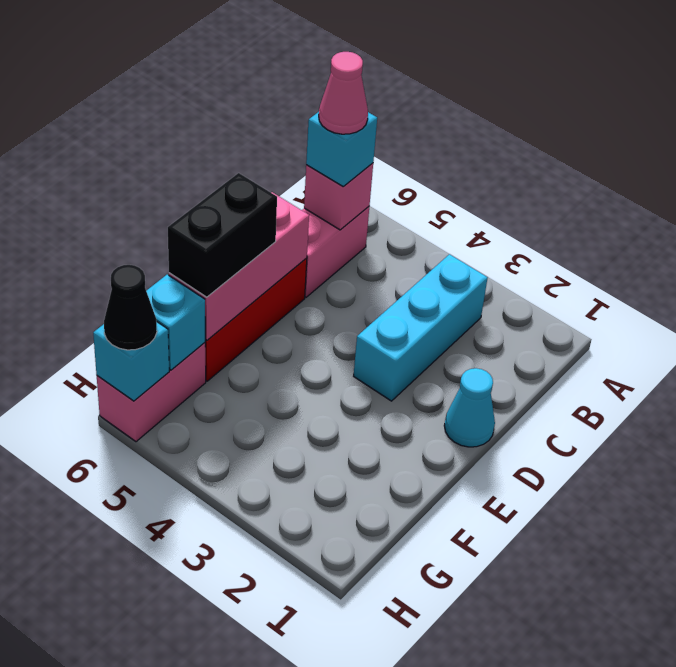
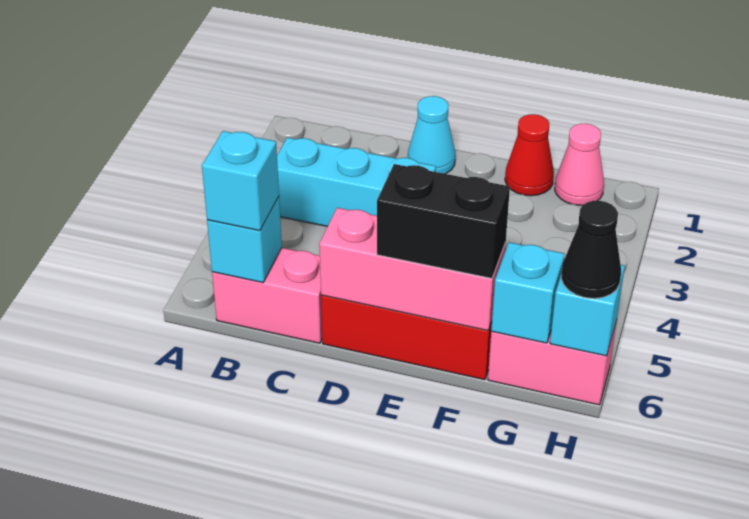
pink brick B6 level 2 -> cyan brick B6 level 2
pink cone B6 level 4 -> pink cone G1 level 1
none -> red cone F1 level 1

